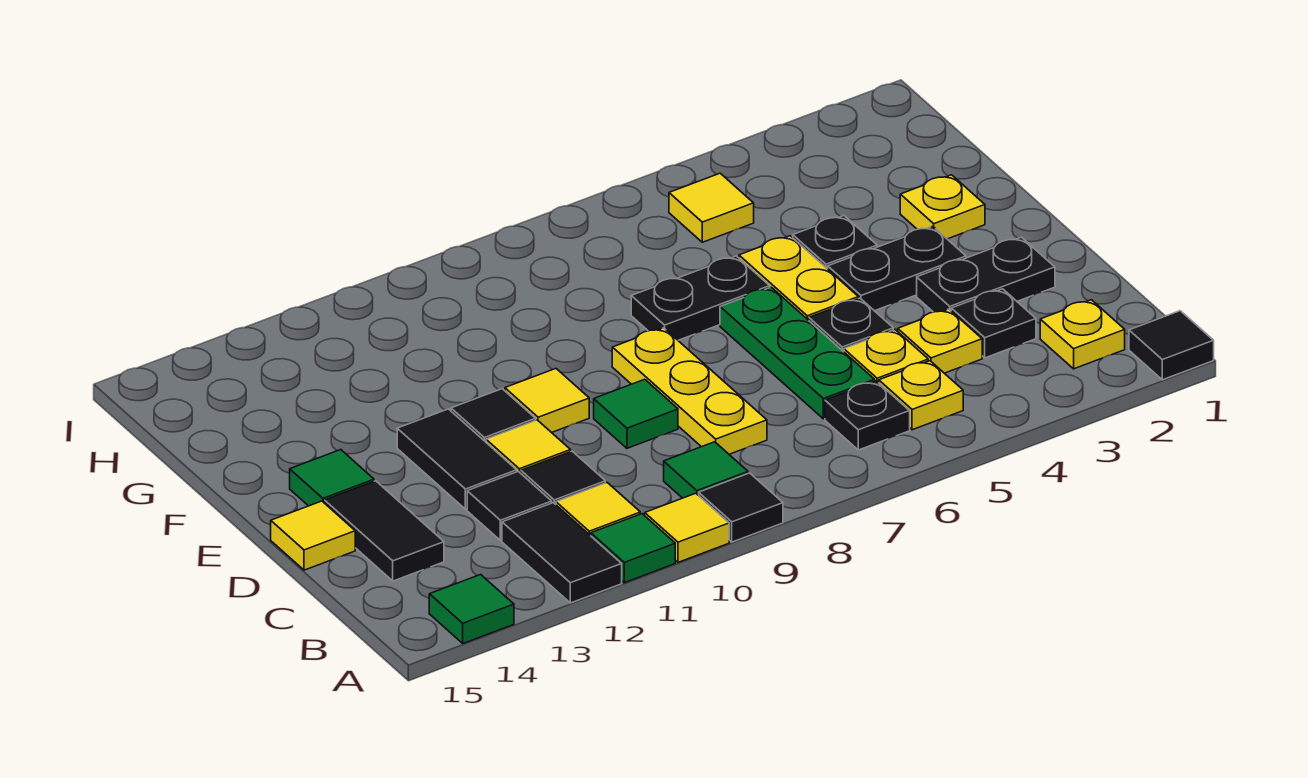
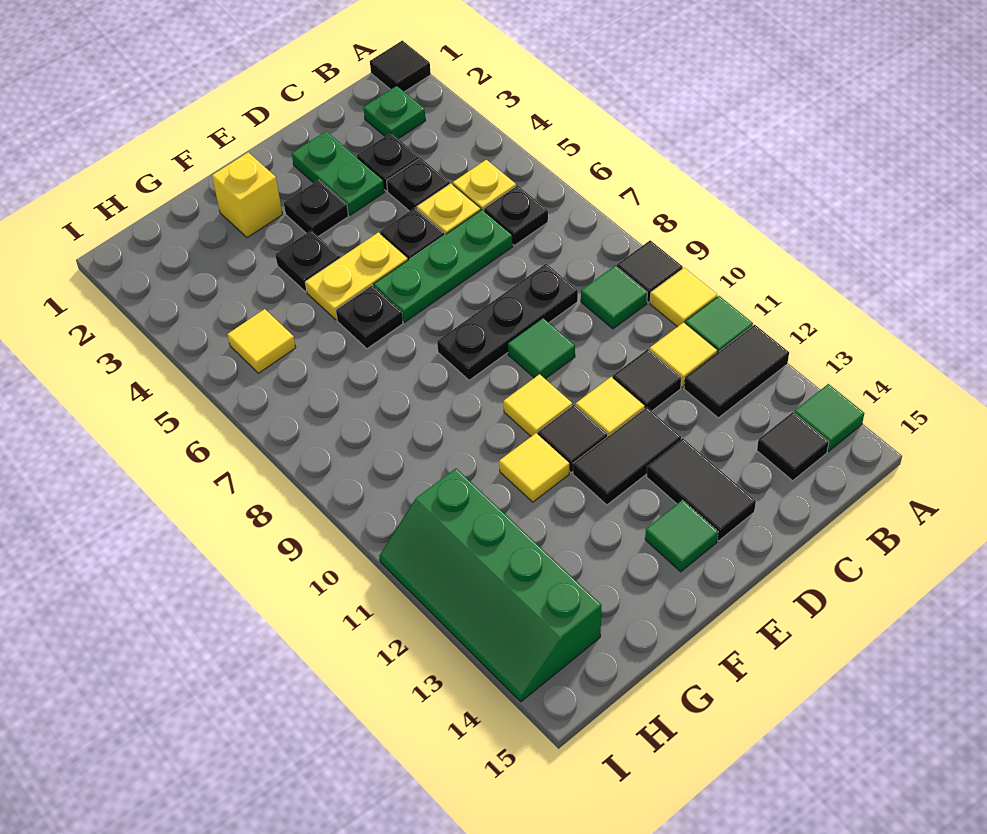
yellow plate B2 level 1 -> green plate B2 level 1
yellow plate C4 level 1 -> black plate C4 level 1
yellow plate C8:E8 level 1 -> black plate C8:E8 level 1
black tile C12 level 1 -> black tile B14 level 1
black tile C14:D14 level 1 -> black tile D13:D14 level 1
black plate D2:D3 level 1 -> green plate D2:D3 level 1
yellow tile D15 level 1 -> yellow tile F11 level 1
black plate E3:E4 level 1 -> black plate E3 level 1
yellow plate F2 level 1 -> yellow brick F2 level 1
black plate F6:F7 level 1 -> black plate F6 level 1
none -> green slope H11:I14 level 1 top H

